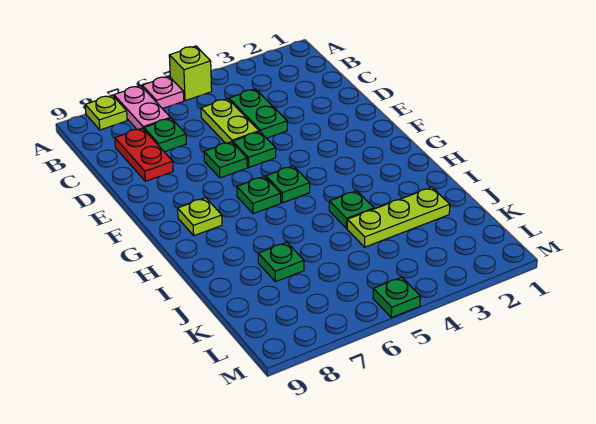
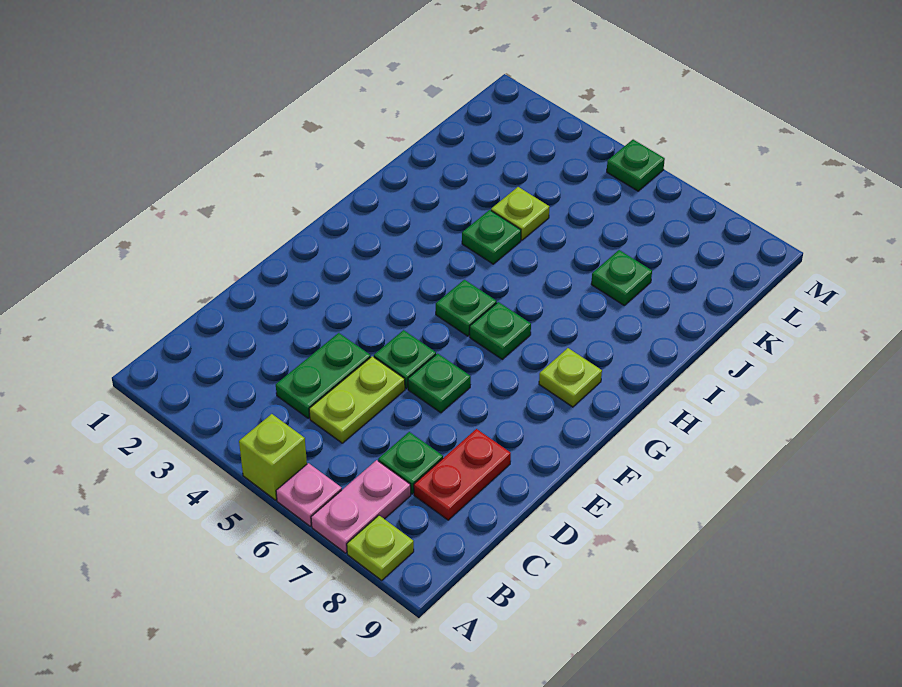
lime plate J2:J4 level 1 -> lime plate J4 level 1

